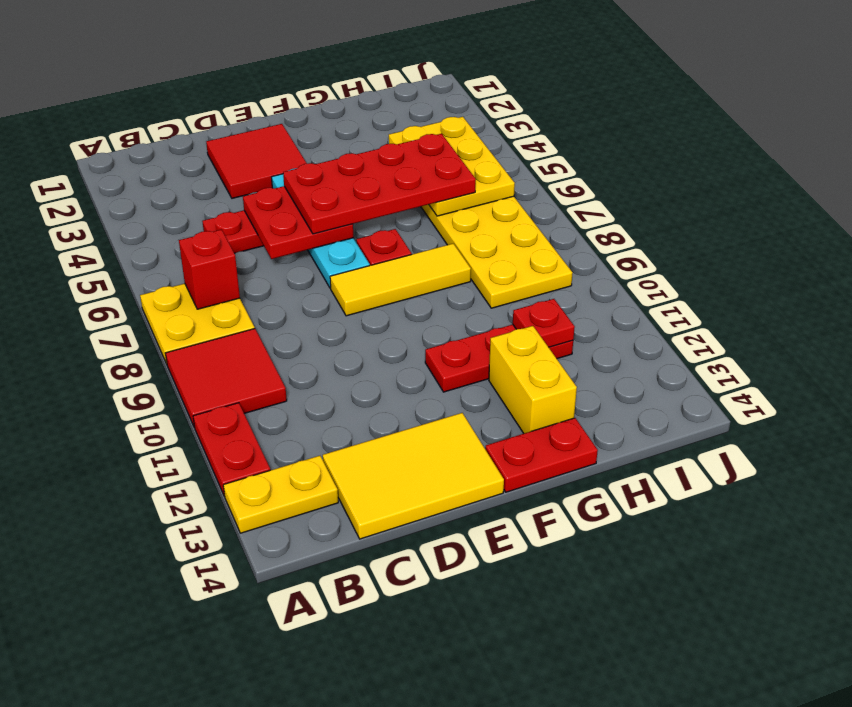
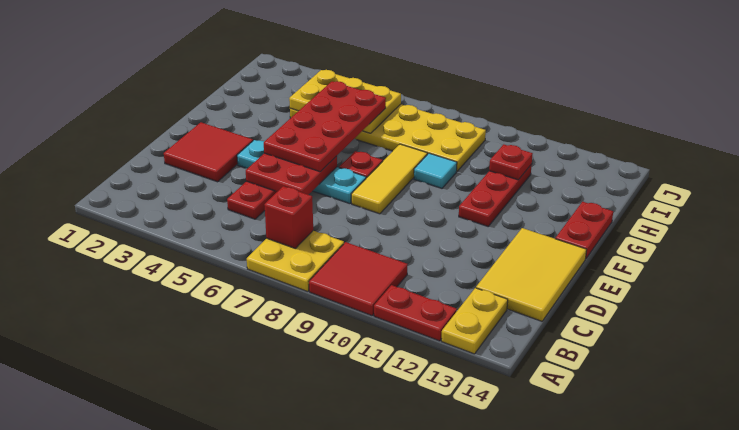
none -> cyan tile G9 level 1
yellow brick G12:G13 level 1 -> none

